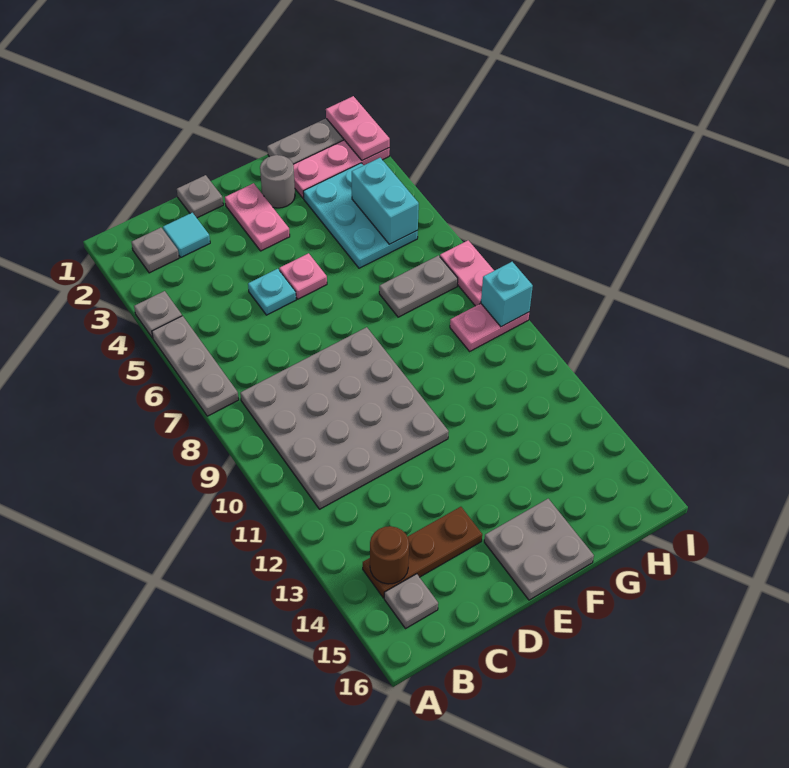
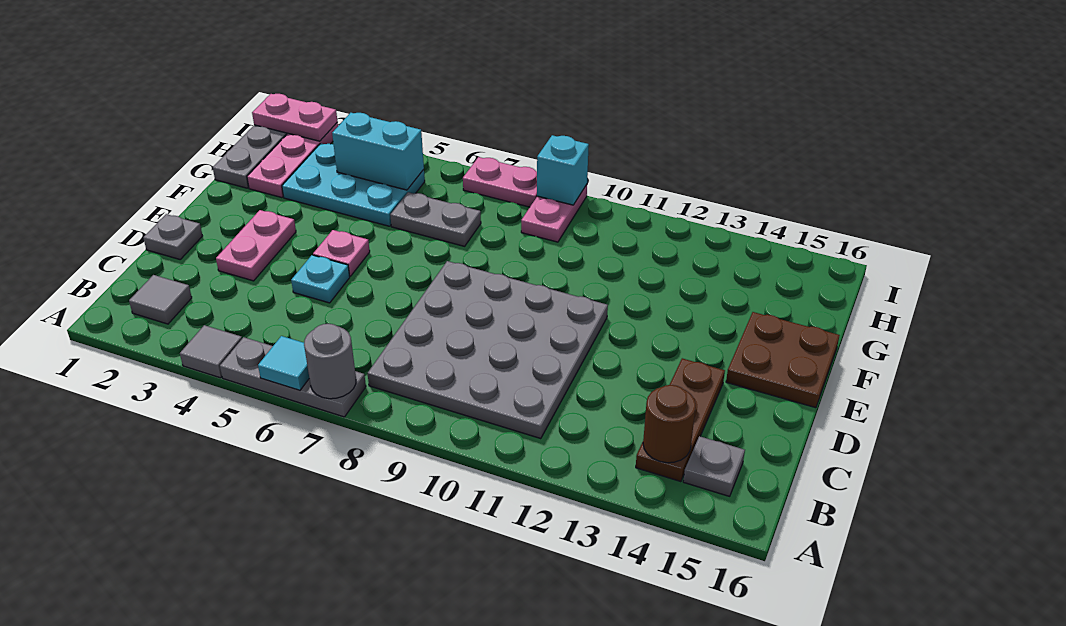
grey plate A4 level 1 -> grey tile A4 level 1
grey plate B2 level 1 -> grey tile B2 level 1
cyan tile C2 level 1 -> cyan tile A6 level 2
pink plate E2:E3 level 1 -> pink plate D3:E3 level 1
grey plate E15:F16 level 1 -> brown plate E15:F16 level 1
grey round brick F2 level 1 -> grey round brick A7 level 2
grey plate G7:H7 level 1 -> grey plate G6:G7 level 1

